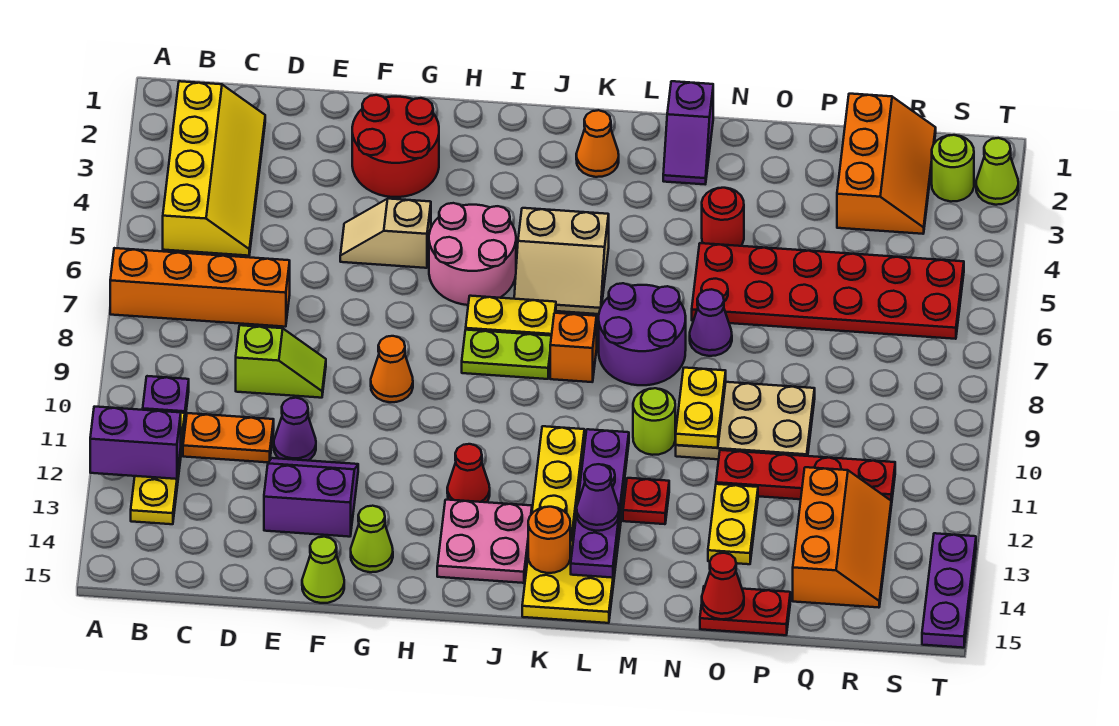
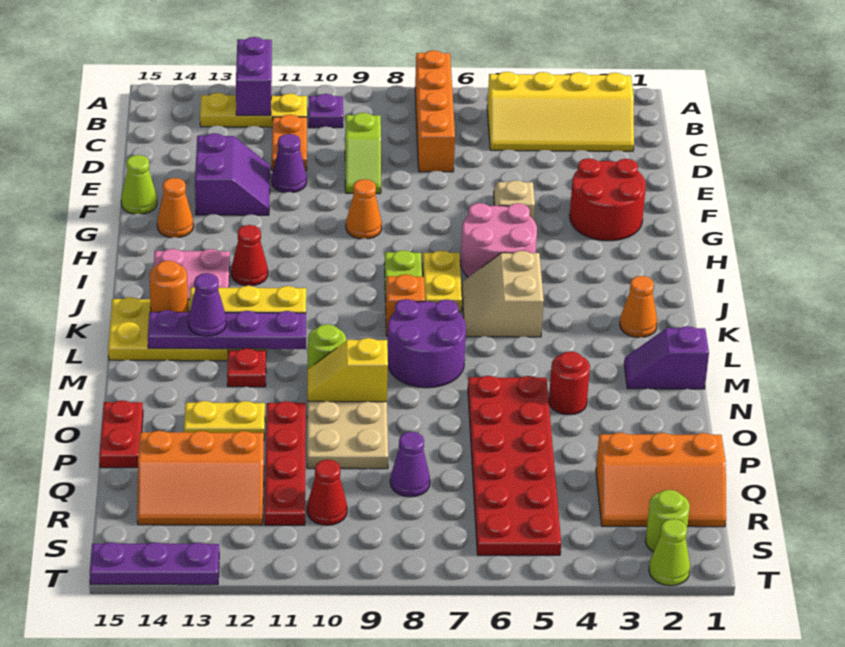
lime cone G14 level 1 -> orange cone G14 level 1
purple cone N7 level 1 -> purple cone Q8 level 1
yellow plate N9:N10 level 2 -> yellow slope N9:N10 level 2 top 9
red cone O15 level 2 -> red cone R10 level 1

